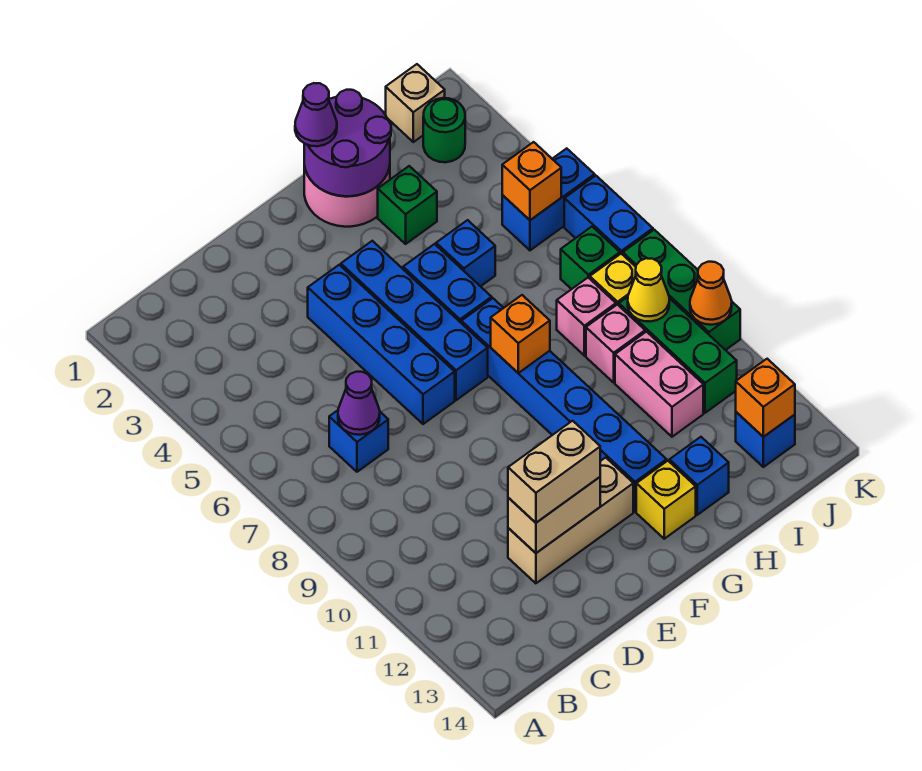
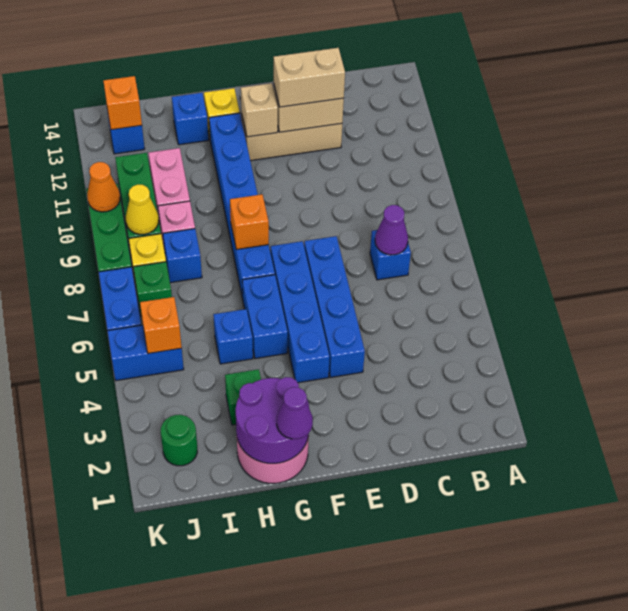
pink brick I8 level 1 -> blue brick I8 level 1
tan brick J1 level 1 -> tan brick F12 level 2

